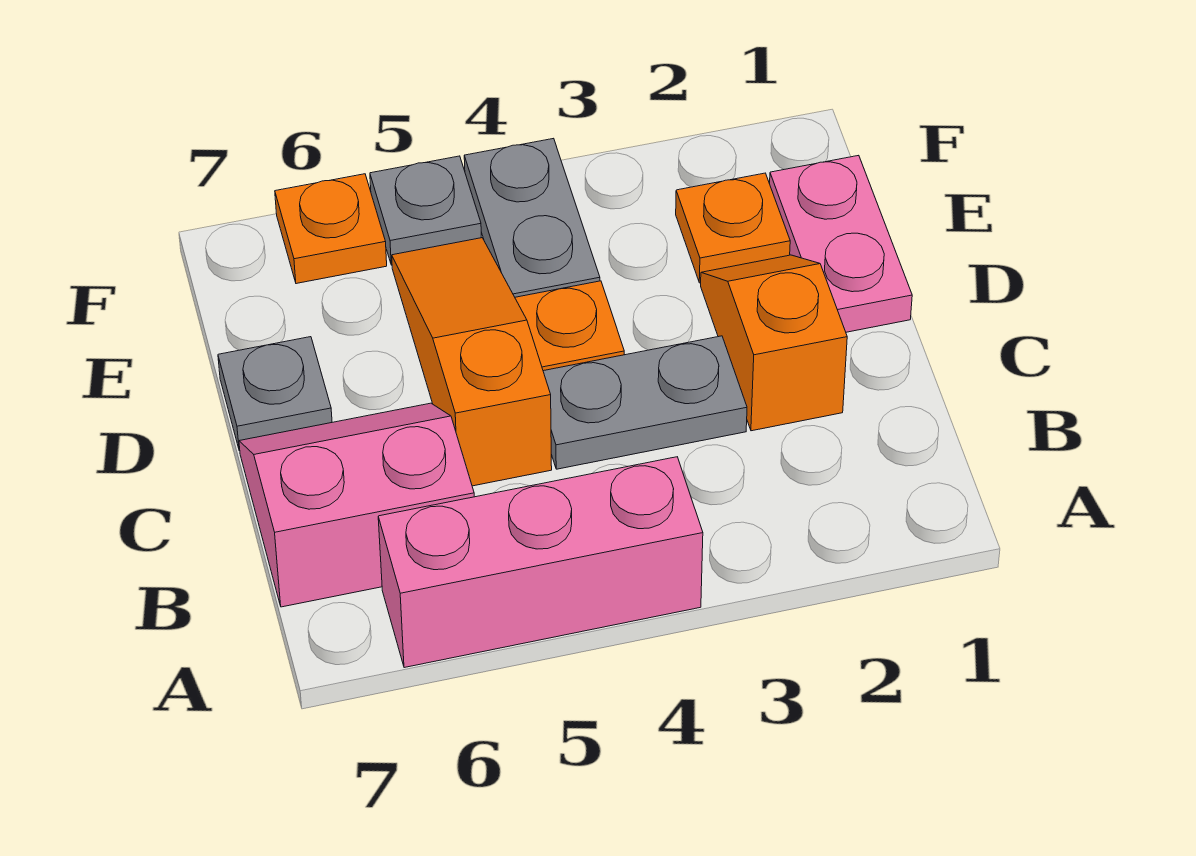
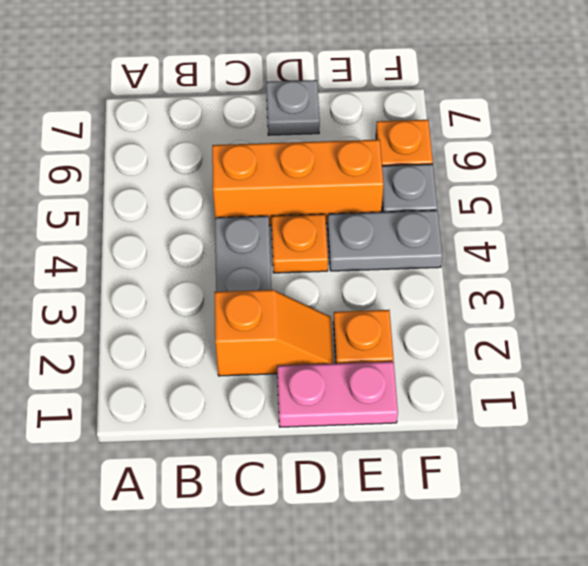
pink brick A4:A6 level 1 -> none
pink slope B6:C7 level 1 top B -> none
orange slope C5:E5 level 1 top C -> orange brick C5:E5 level 1

